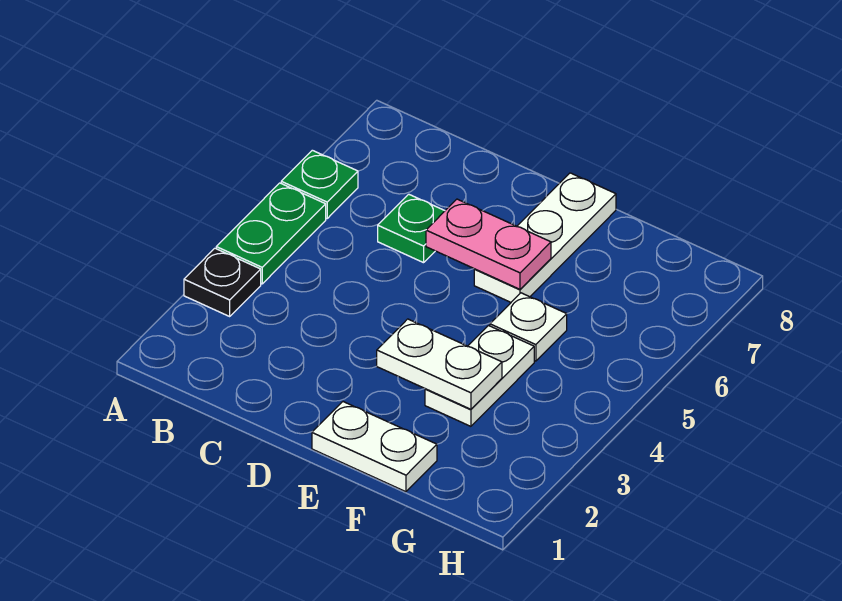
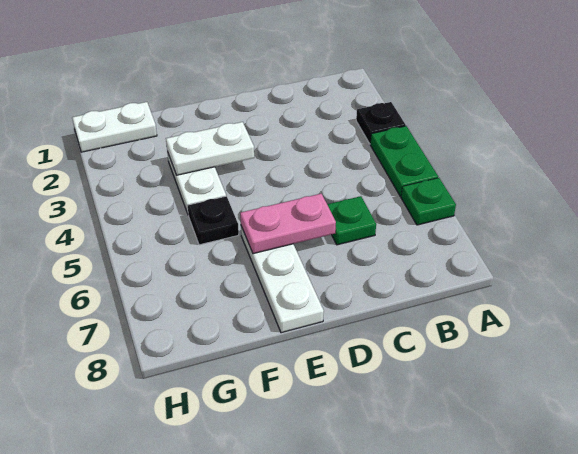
white plate E1:F1 level 1 -> white plate G1:H1 level 1
white plate F5 level 1 -> black plate F5 level 1

